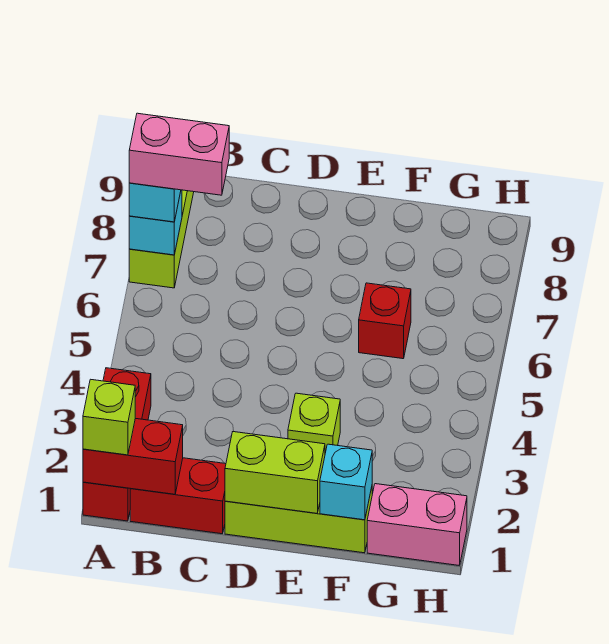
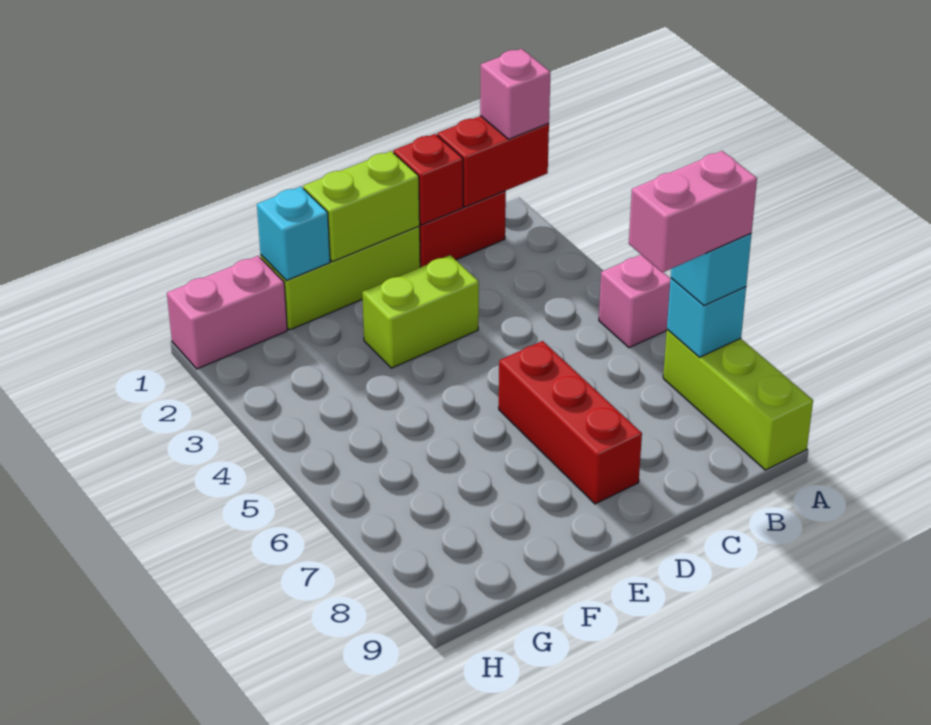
red brick A1:A3 level 1 -> red brick D6:D8 level 1
lime brick A1 level 3 -> pink brick A1 level 3
none -> pink brick A5 level 1
lime brick E3 level 1 -> lime brick D3:E3 level 1
red brick F6 level 1 -> red brick C1 level 2

